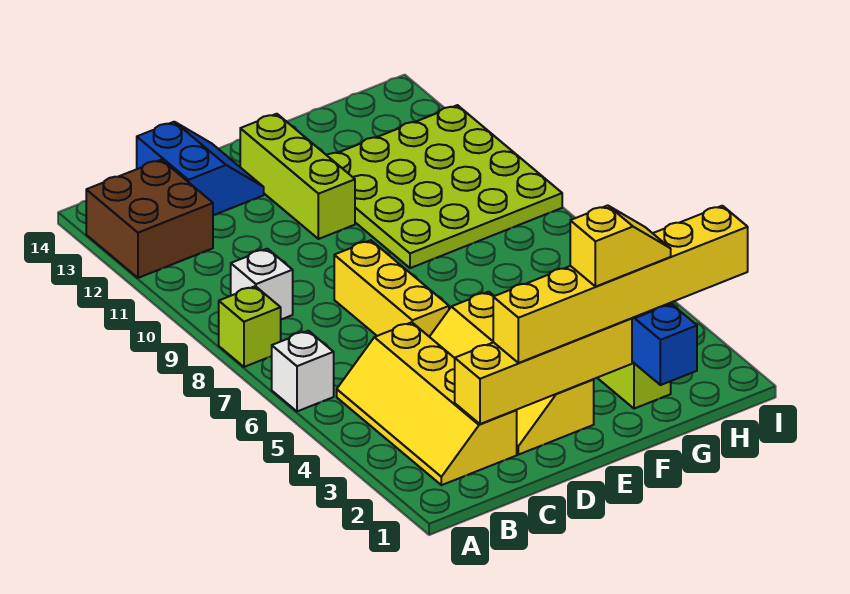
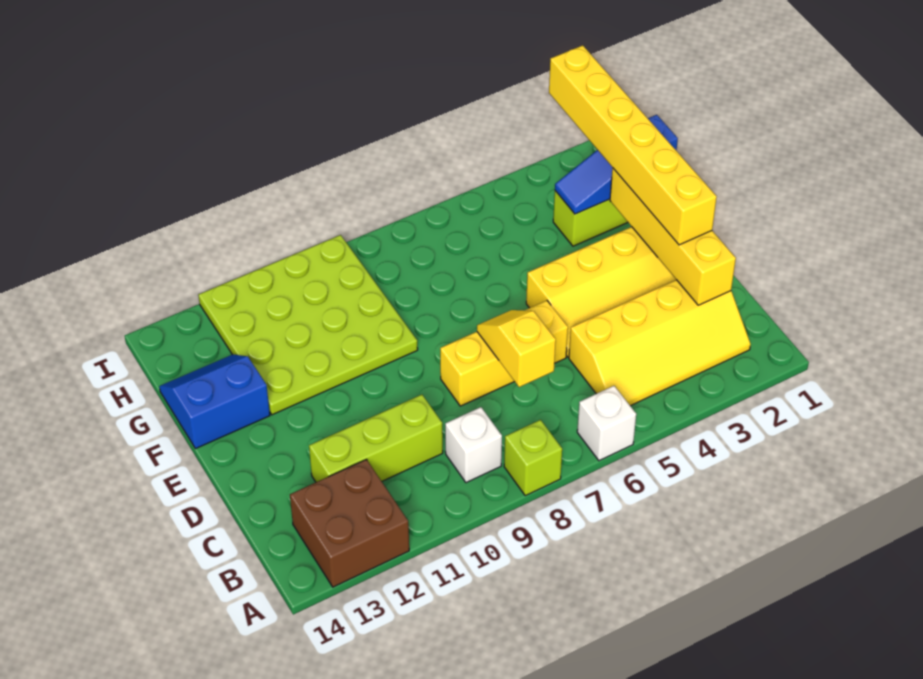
blue slope C13:D14 level 1 top C -> blue slope F13:G14 level 1 top F
lime brick E11:E13 level 1 -> lime brick C10:C12 level 1
yellow slope F2:G2 level 4 top F -> yellow slope C7:D7 level 2 top C

